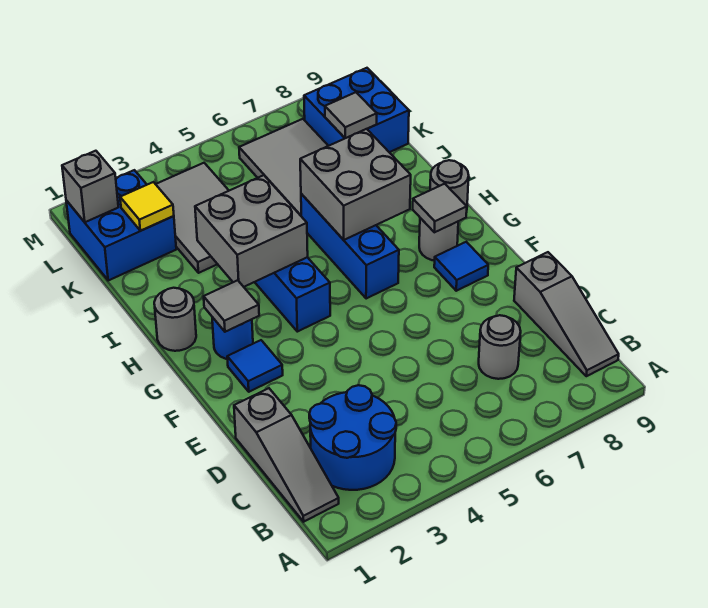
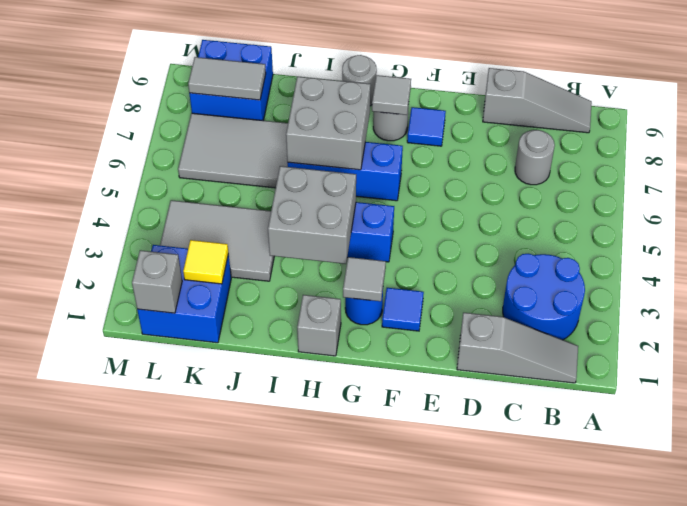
grey round brick H1 level 1 -> grey brick H1 level 1
grey tile K8 level 2 -> grey tile K8:L8 level 2

